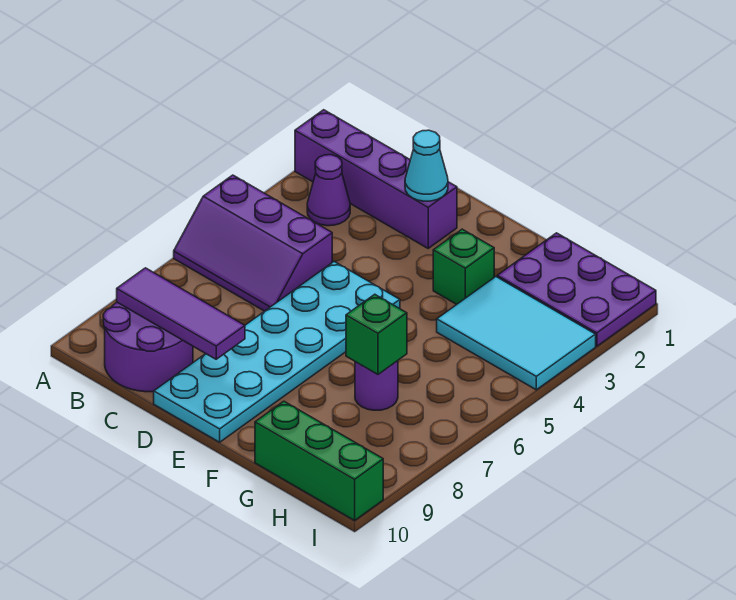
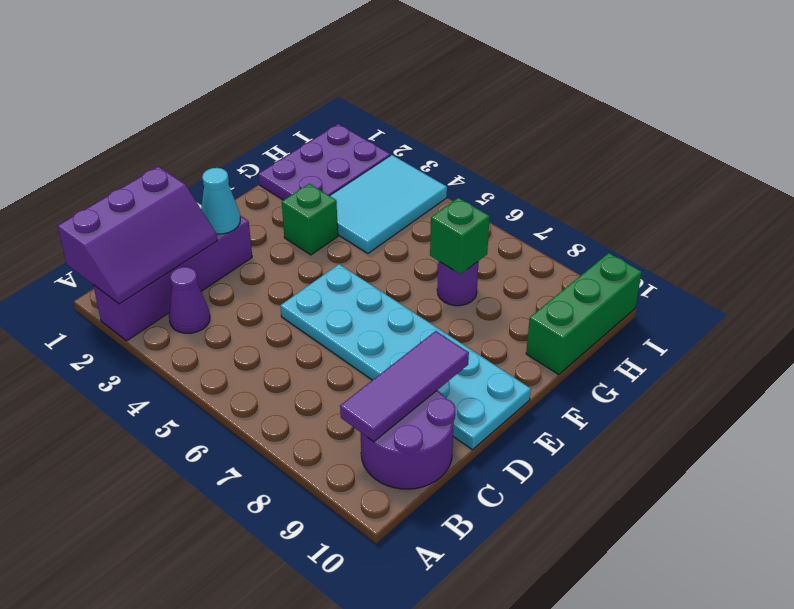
purple slope A5:C6 level 1 top 5 -> purple slope A1:C2 level 2 top 1

